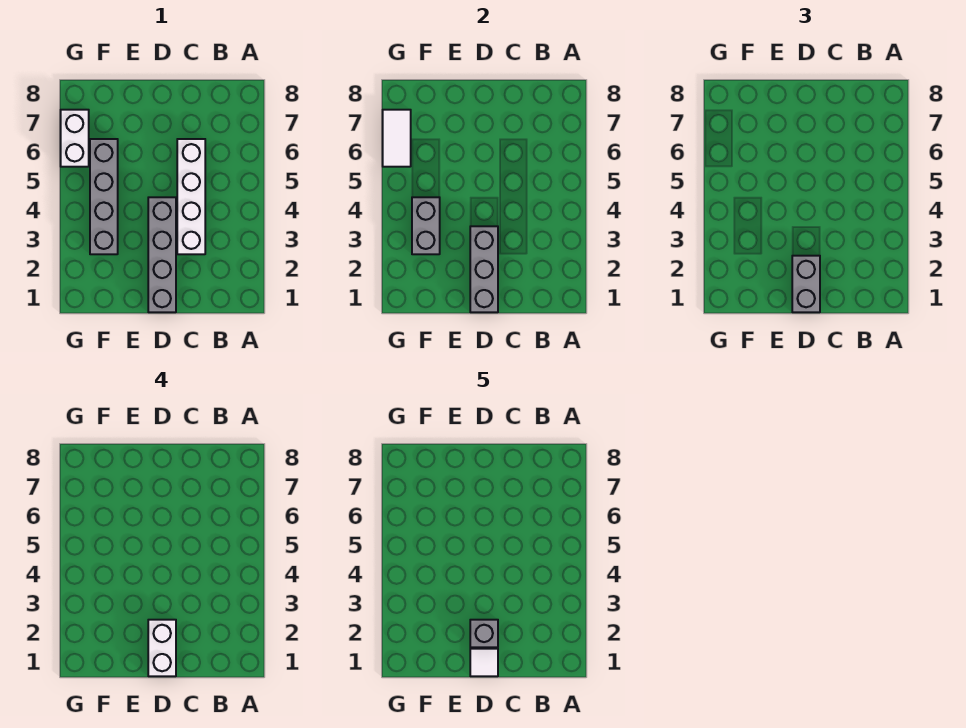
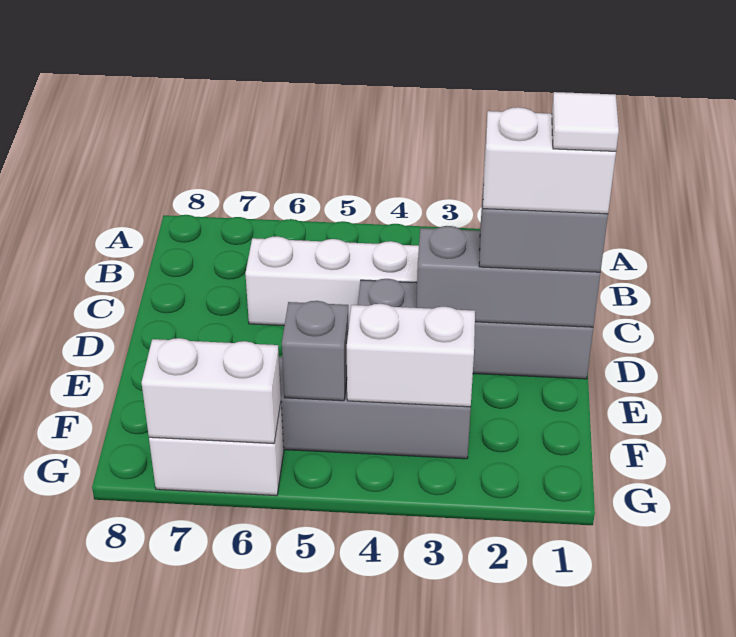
grey brick D2 level 5 -> grey brick F5 level 2
grey brick F3:F4 level 2 -> white brick F3:F4 level 2
white tile G6:G7 level 2 -> white brick G6:G7 level 2

